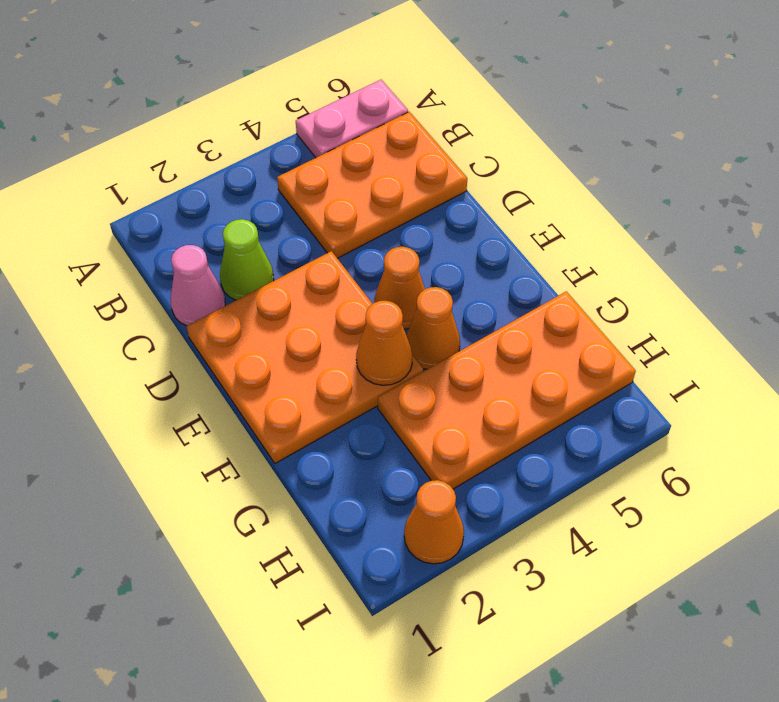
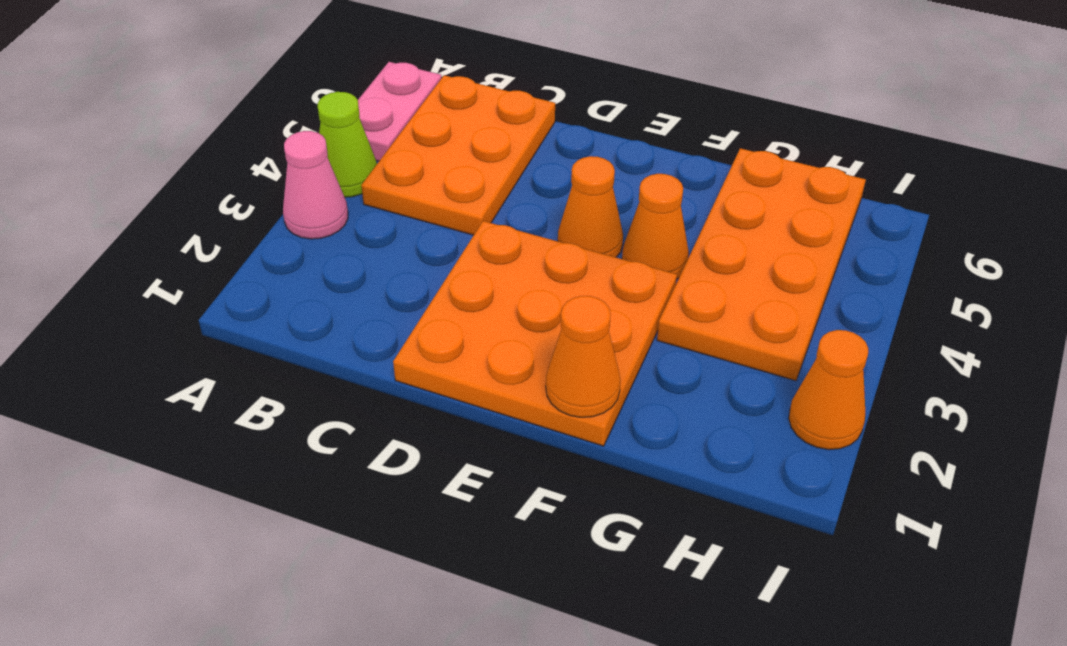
pink cone C1 level 1 -> pink cone A3 level 1
lime cone C2 level 1 -> lime cone A4 level 1
orange cone F3 level 2 -> orange cone F1 level 2

